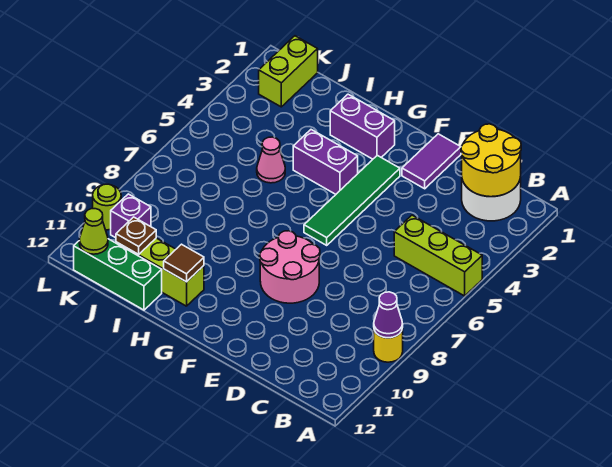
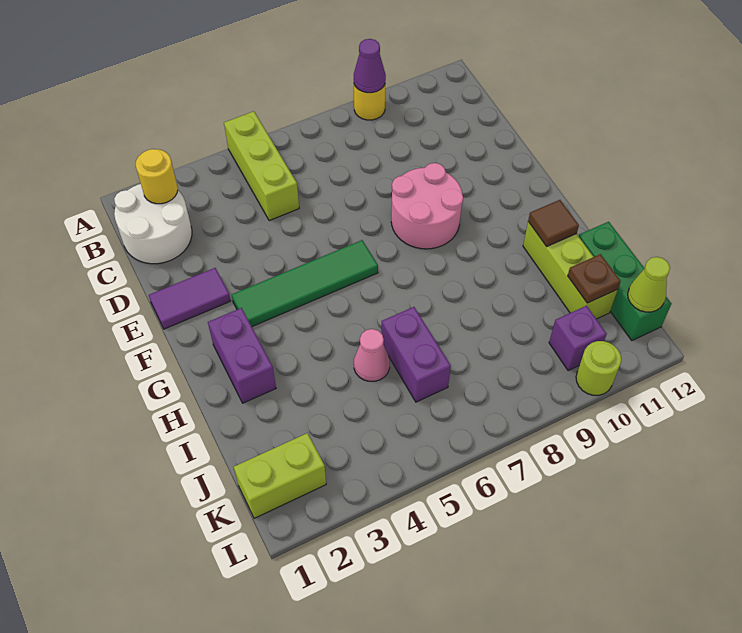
yellow round brick B1:C2 level 2 -> yellow round brick B2 level 2
purple brick G4:H4 level 1 -> purple brick I6:J6 level 1

